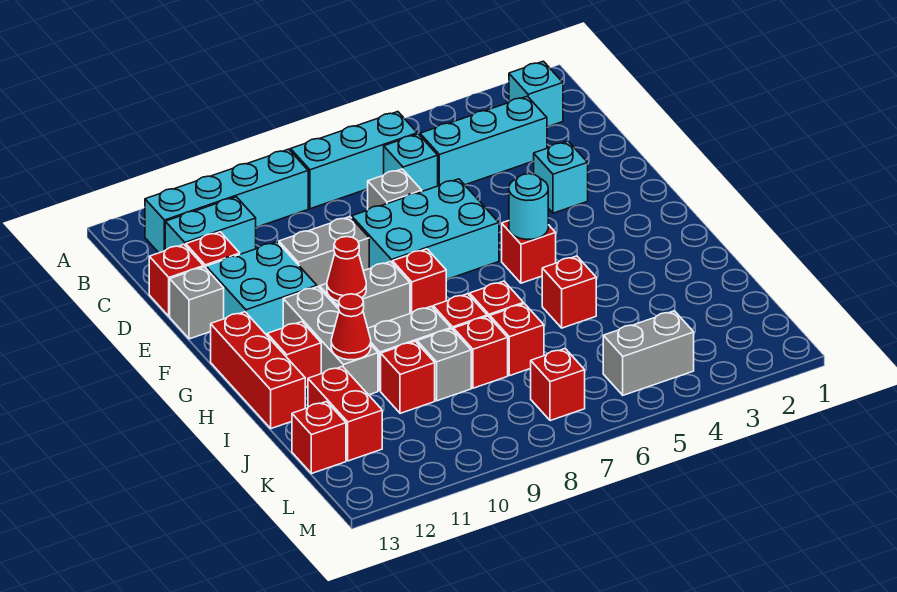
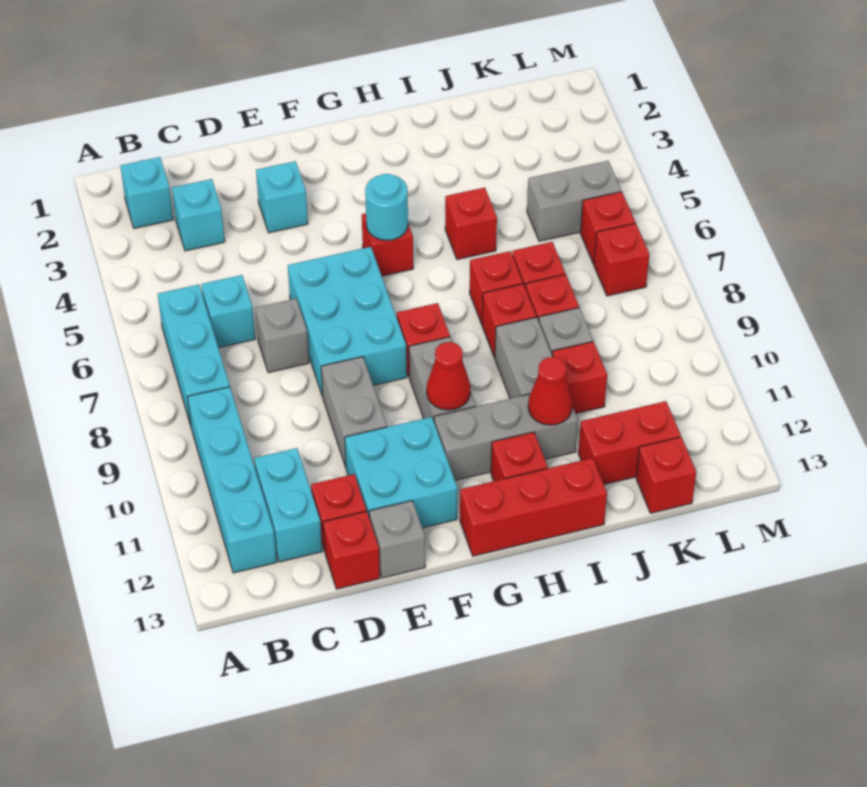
cyan brick C3:C5 level 1 -> cyan brick C3 level 1
grey brick L4:L5 level 1 -> grey brick K5:L5 level 1
none -> red brick L6 level 1

